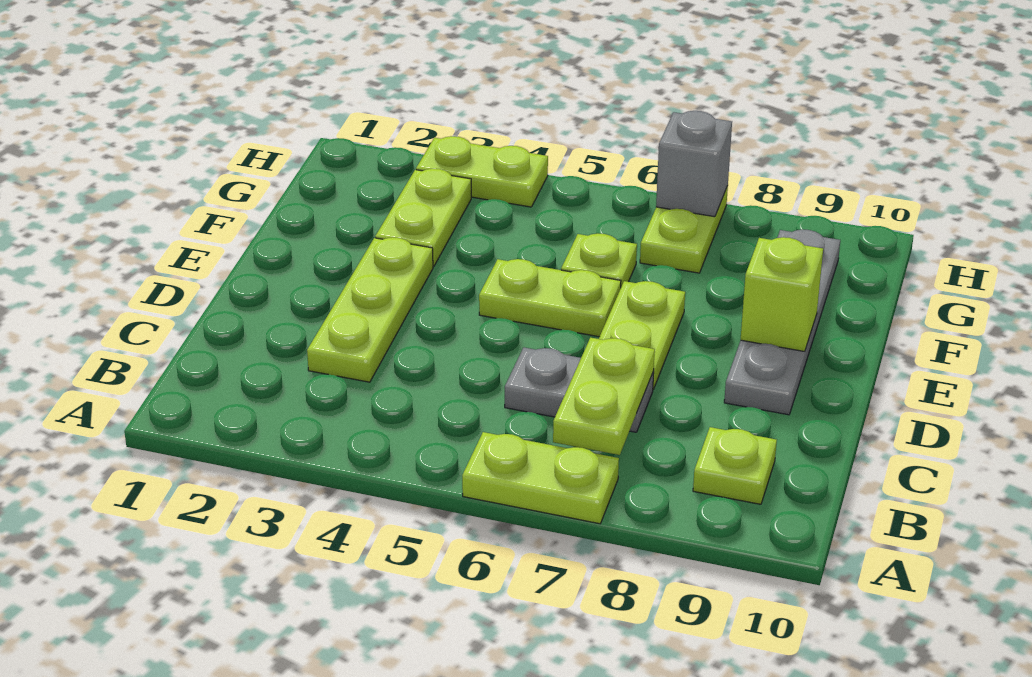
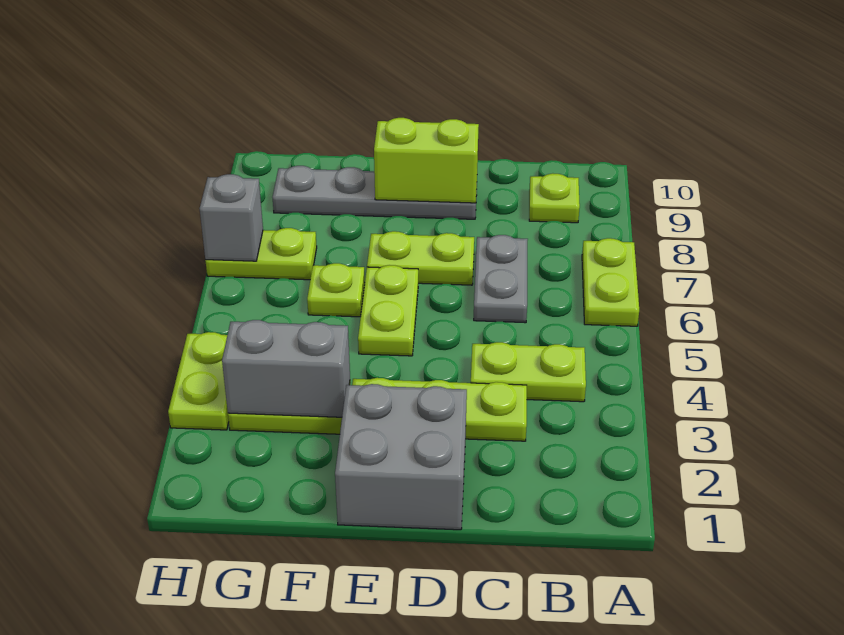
lime plate B7:C7 level 2 -> lime plate B4:C4 level 1
none -> grey brick D1:E2 level 1
lime brick E9 level 2 -> lime brick D9:E9 level 2
none -> grey brick F3:G3 level 2

